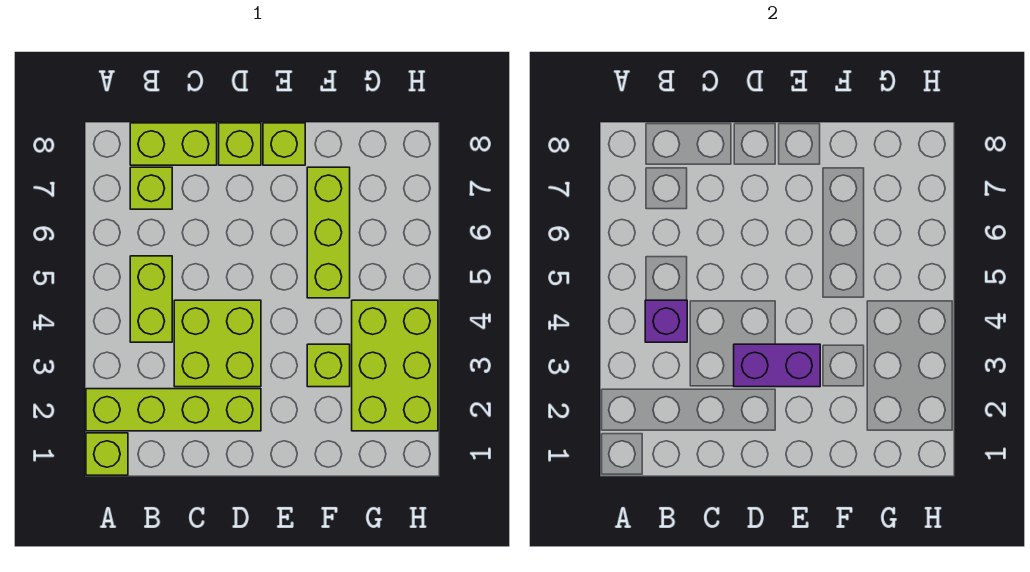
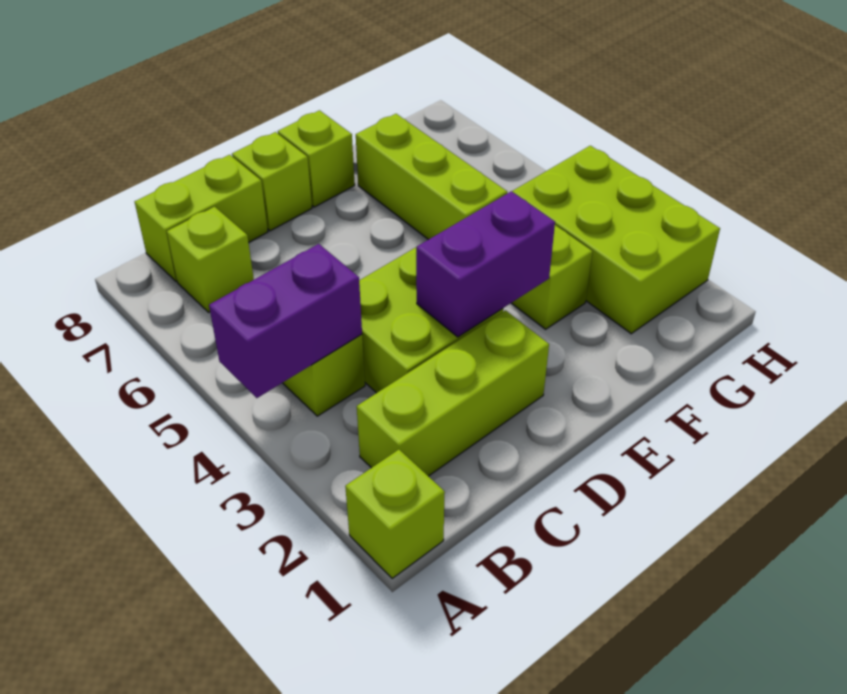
lime brick A2:D2 level 1 -> lime brick B2:D2 level 1
purple brick B4 level 2 -> purple brick A4:B4 level 2

